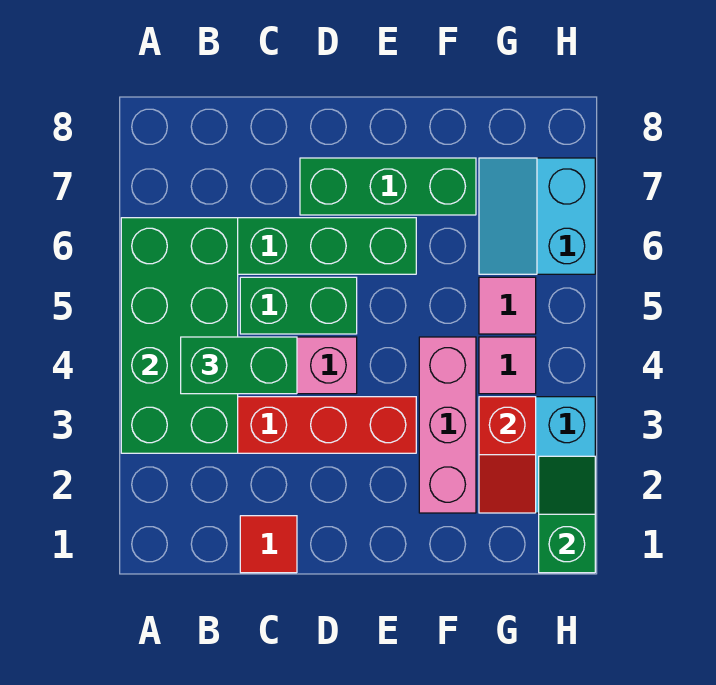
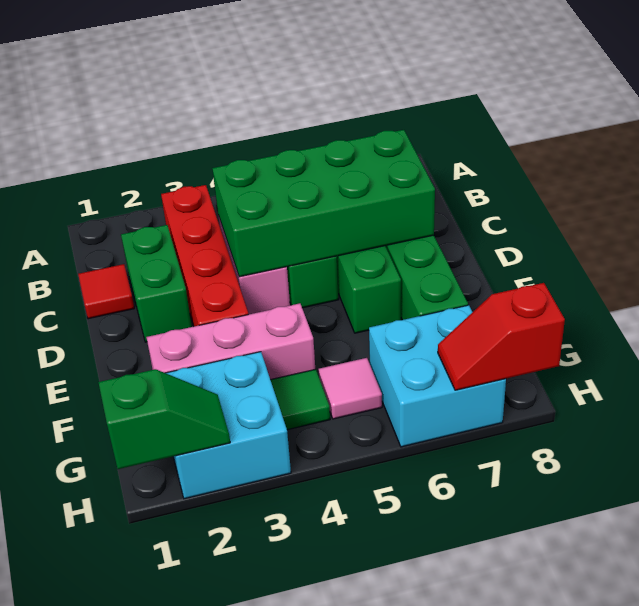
green brick A3:B6 level 2 -> green brick C4:D7 level 2
green brick B4:C4 level 3 -> green brick C2:D2 level 1
red slope G2:G3 level 2 top 3 -> red slope H7:H8 level 2 top 8
pink tile G4 level 1 -> green tile G4 level 1
cyan slope G6:H7 level 1 top H -> cyan brick G6:H7 level 1

